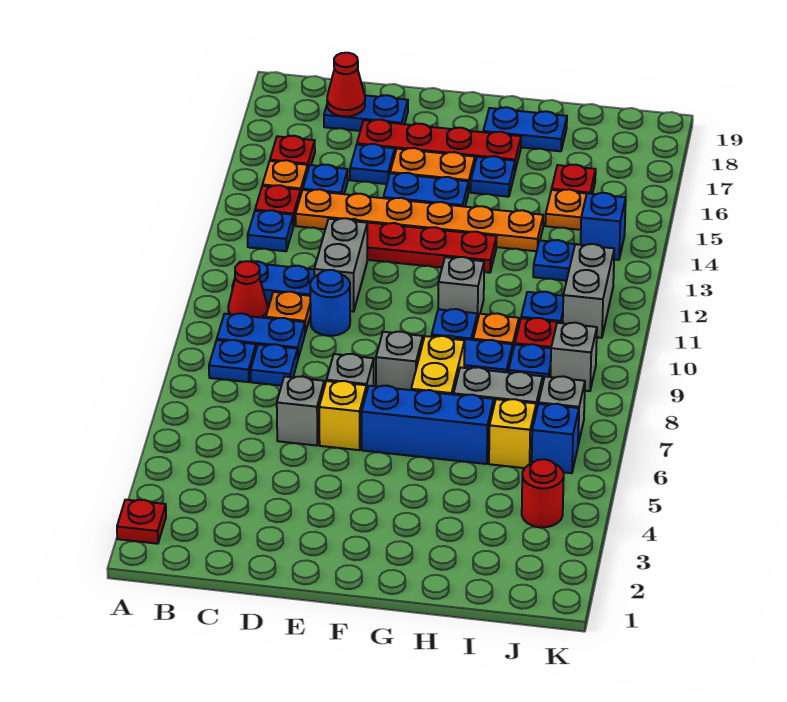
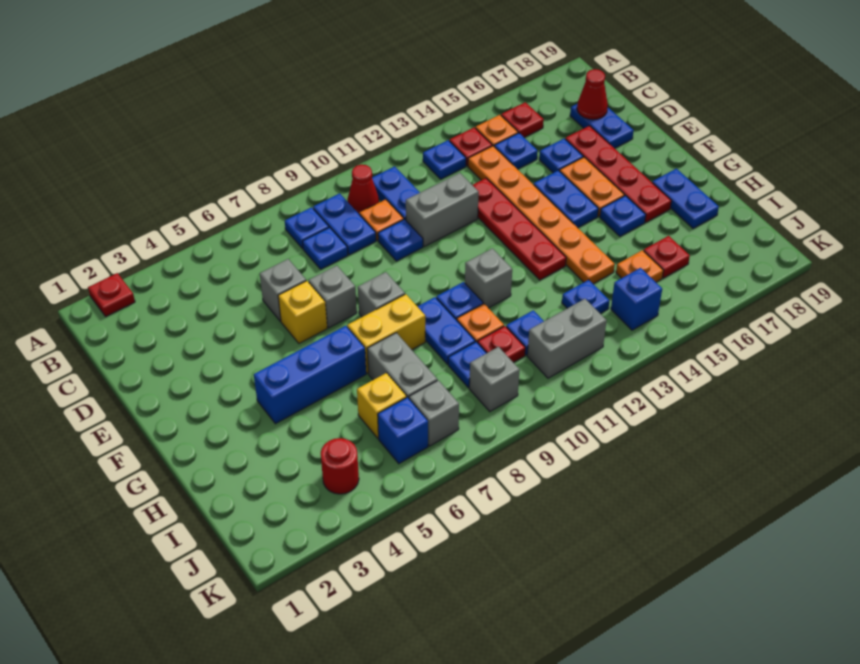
blue round brick D10 level 1 -> blue plate D10 level 1
blue brick F6:H6 level 1 -> blue brick G4:G6 level 1

